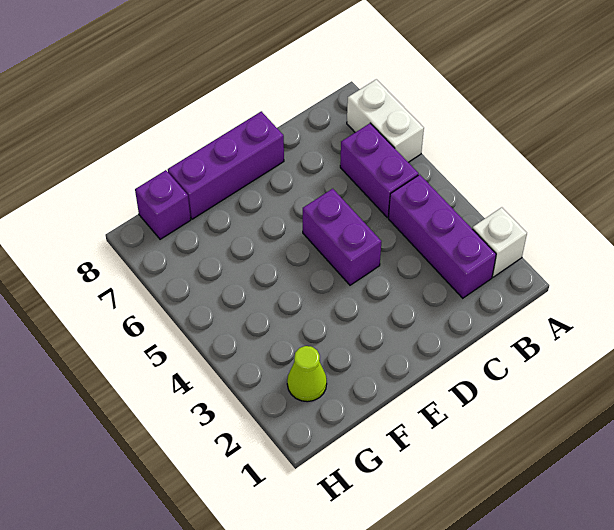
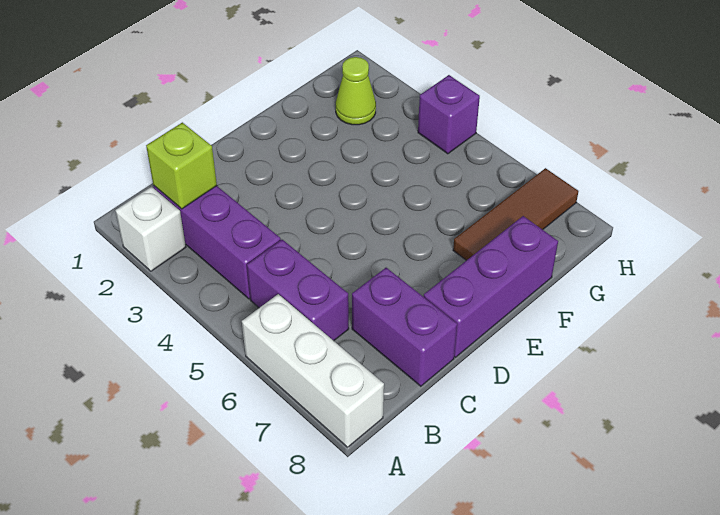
white brick A6:A7 level 1 -> white brick A6:A8 level 1
none -> lime brick B2 level 2
purple brick D4:D5 level 1 -> purple brick C7:C8 level 1
none -> brown tile F7:H7 level 1
purple brick G8 level 1 -> purple brick H4 level 1

